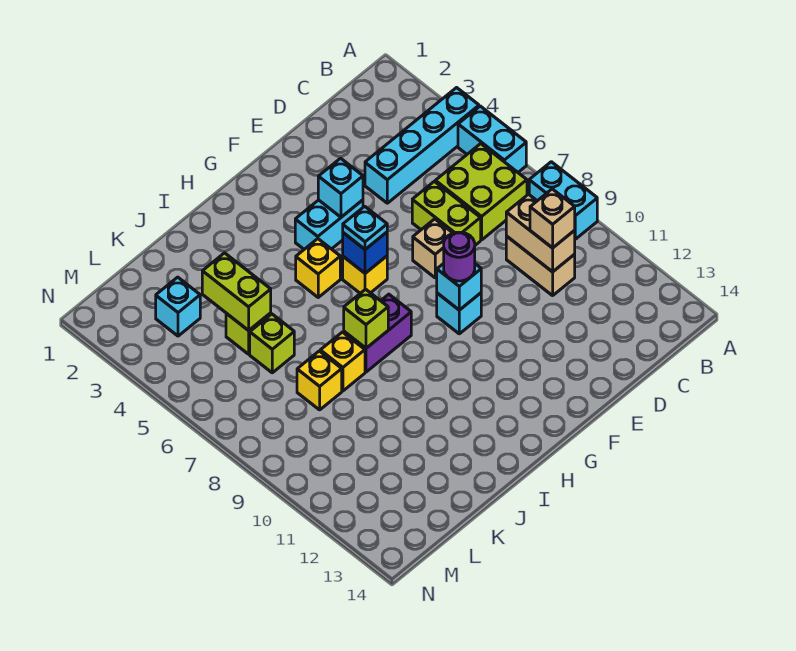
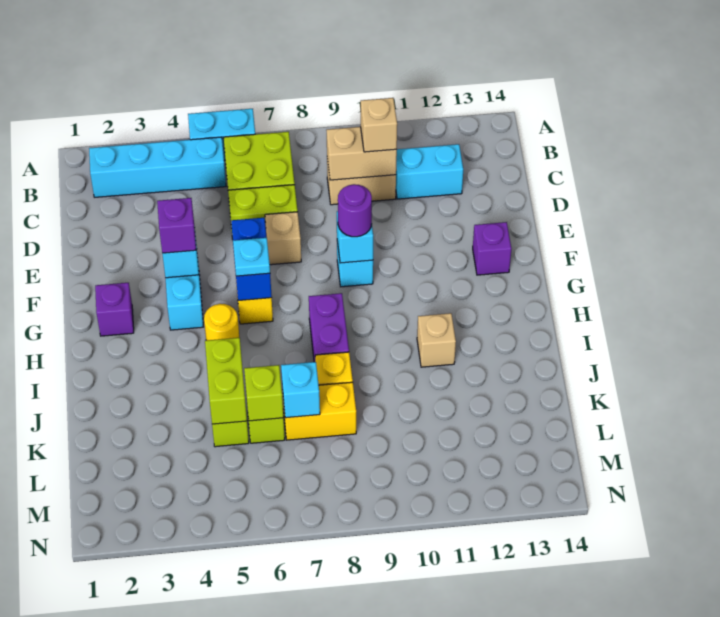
cyan brick A4:D4 level 1 -> cyan brick B2:B5 level 1
cyan brick A8:A9 level 1 -> cyan brick C11:C12 level 1
none -> purple brick F4 level 3
none -> purple brick F13 level 1
none -> purple brick G2 level 1
blue brick G6 level 2 -> blue brick F6:G6 level 2
yellow brick H5 level 1 -> yellow round brick H5 level 1
lime brick I8 level 2 -> lime brick K6 level 2
none -> tan brick I11 level 1
lime brick K4:K5 level 2 -> lime brick J5:K5 level 2
yellow brick K8 level 1 -> yellow brick K7:K8 level 1
cyan brick L3 level 1 -> cyan brick K7 level 2

